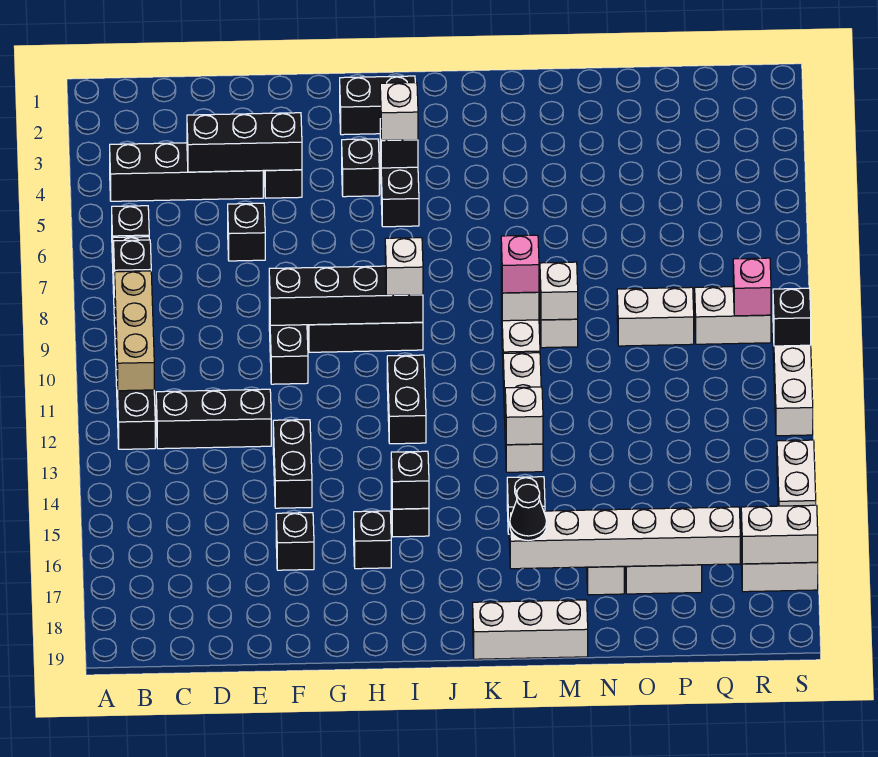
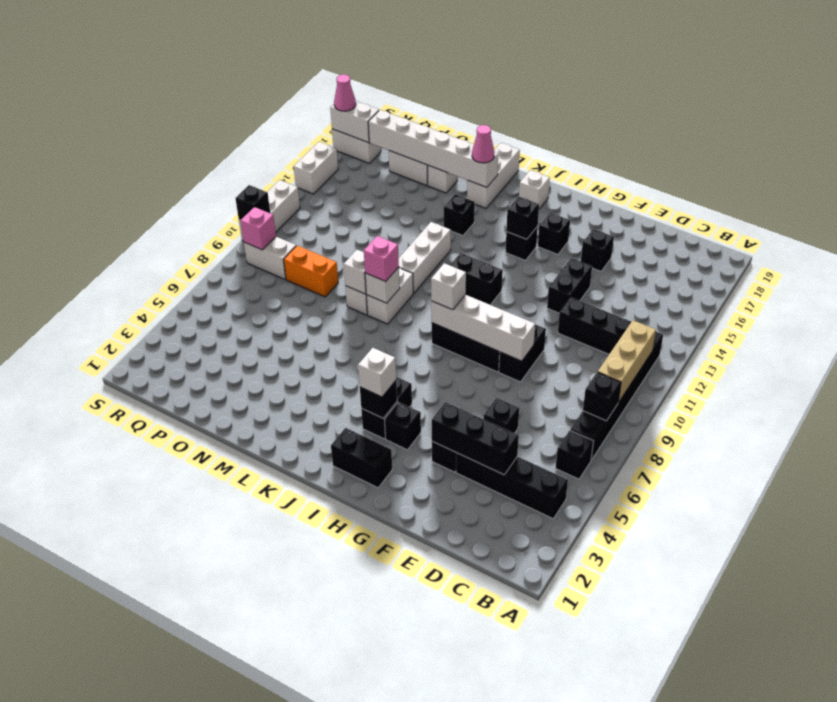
black brick F9:I9 level 2 -> white brick F9:I9 level 2
black brick I11:I12 level 1 -> black brick I12:J12 level 1
white brick K19:M19 level 1 -> white brick L17:L19 level 1
white brick L13 level 2 -> white brick J18 level 1
black cone L17 level 3 -> pink cone L17 level 3
white brick O9:P9 level 1 -> orange brick O9:P9 level 1
none -> pink cone S17 level 3

